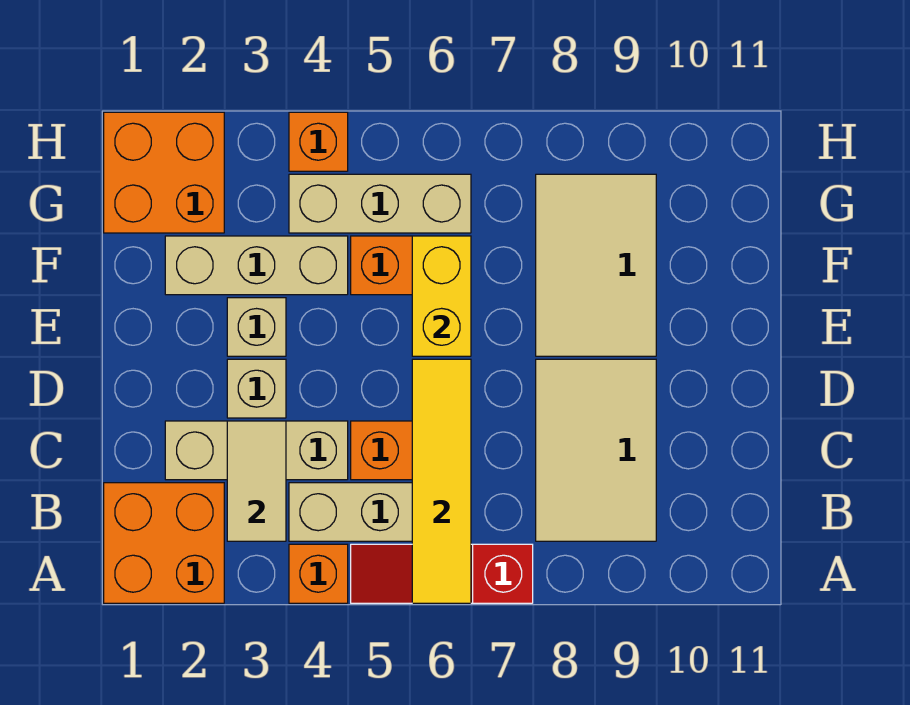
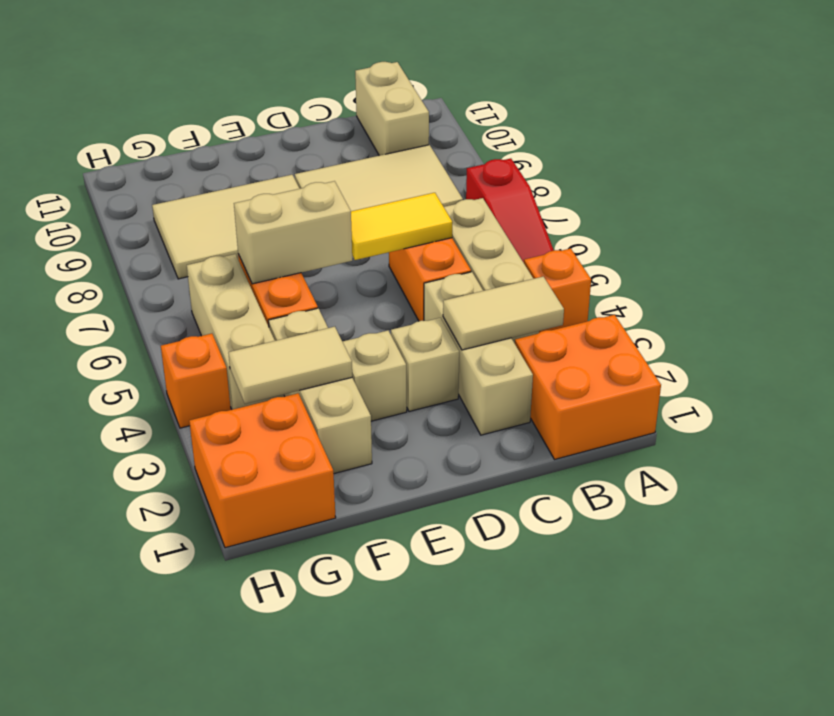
yellow tile A6:D6 level 2 -> yellow tile C6:D6 level 2
none -> tan brick B10:B11 level 1
yellow brick E6:F6 level 2 -> tan brick E6:F6 level 2
none -> tan tile F3:G3 level 2

